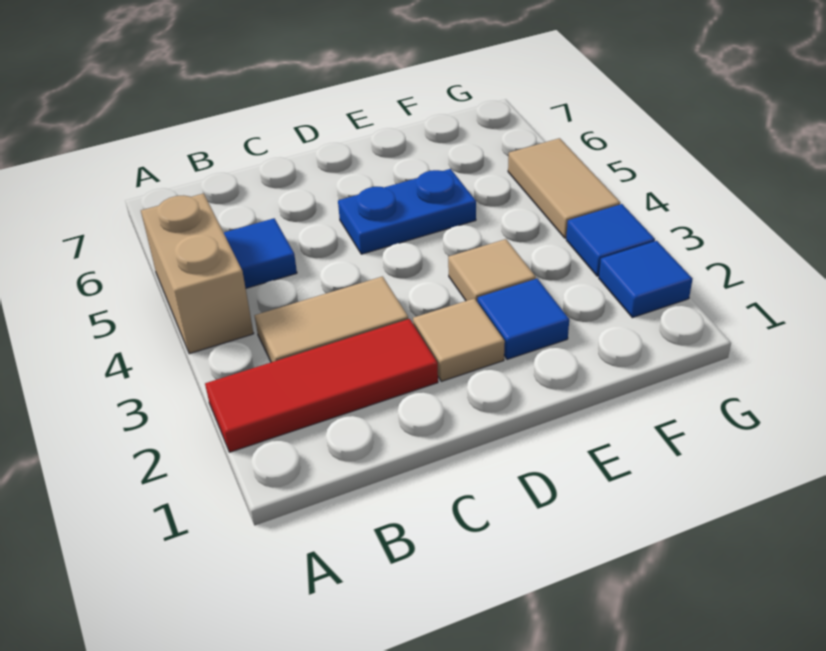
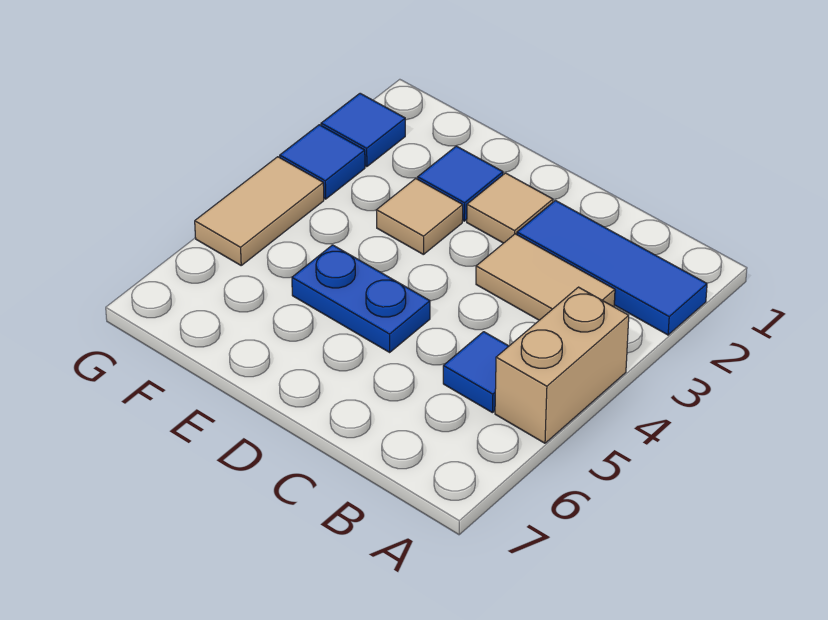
red tile A2:C2 level 1 -> blue tile A2:C2 level 1

